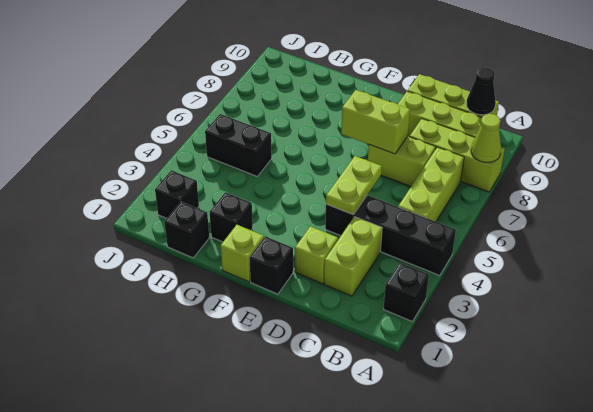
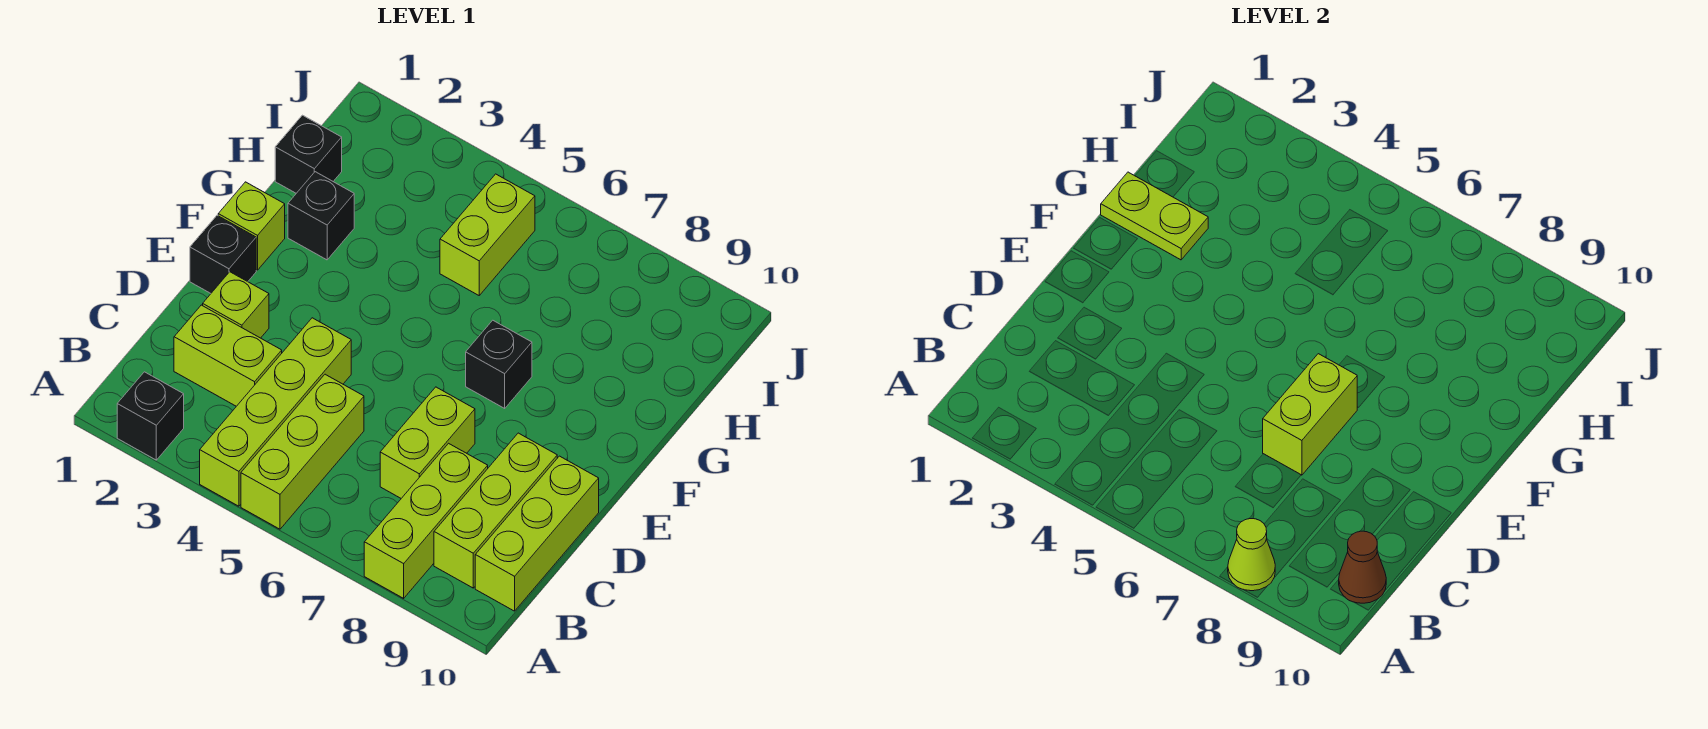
black brick A4:D4 level 1 -> lime brick A4:D4 level 1
lime brick B5:B7 level 1 -> lime brick A5:C5 level 1
black cone B10 level 2 -> brown cone B10 level 2
lime plate D4:D5 level 2 -> lime plate G1:G2 level 2
black brick H5:I5 level 1 -> lime brick H5:I5 level 1
black brick I2 level 1 -> black brick F7 level 1

